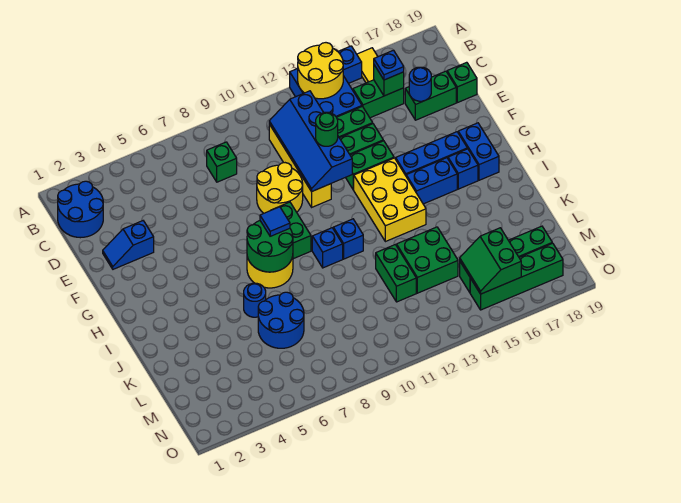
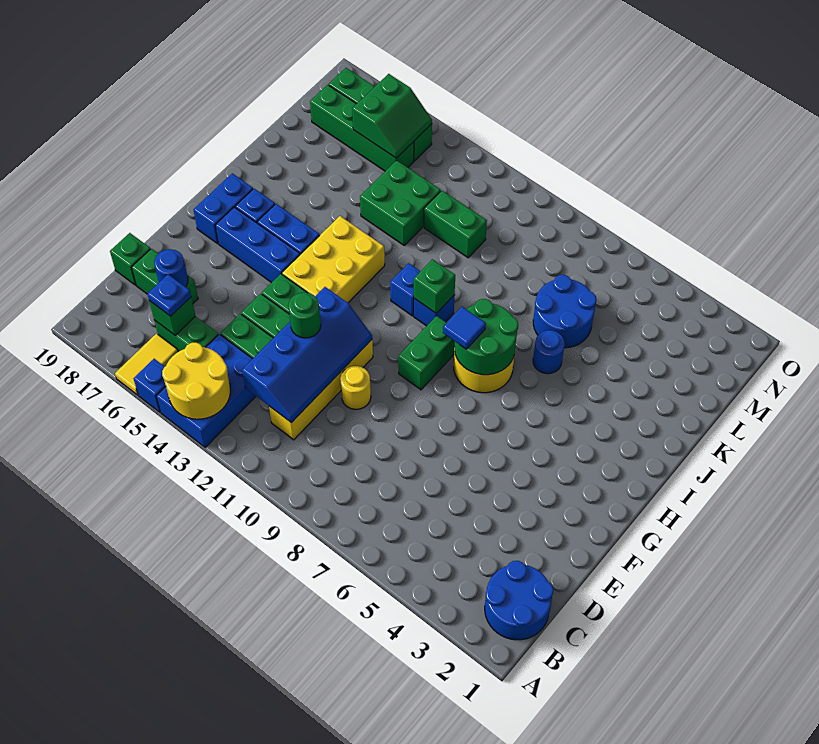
green brick C8 level 1 -> green brick I10 level 2
blue slope E2:E3 level 1 top 3 -> none
yellow round brick E9:F10 level 1 -> yellow round brick E10 level 1
green brick K12:L12 level 1 -> green brick L11:L12 level 1

